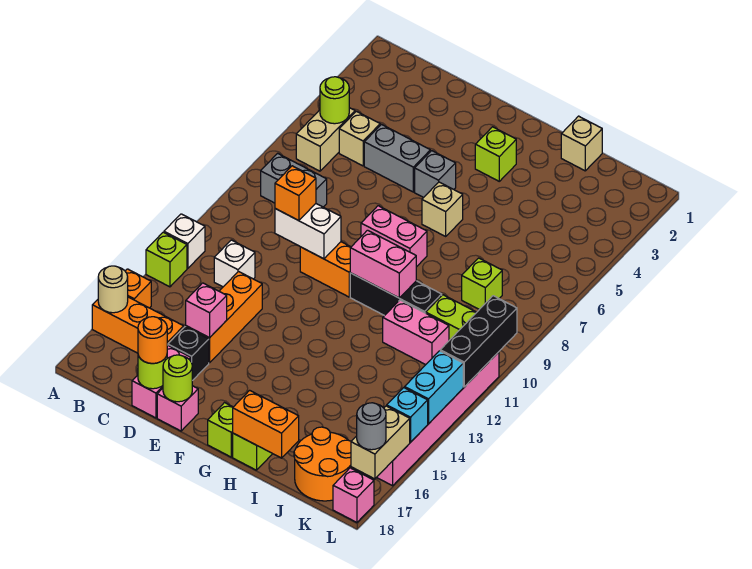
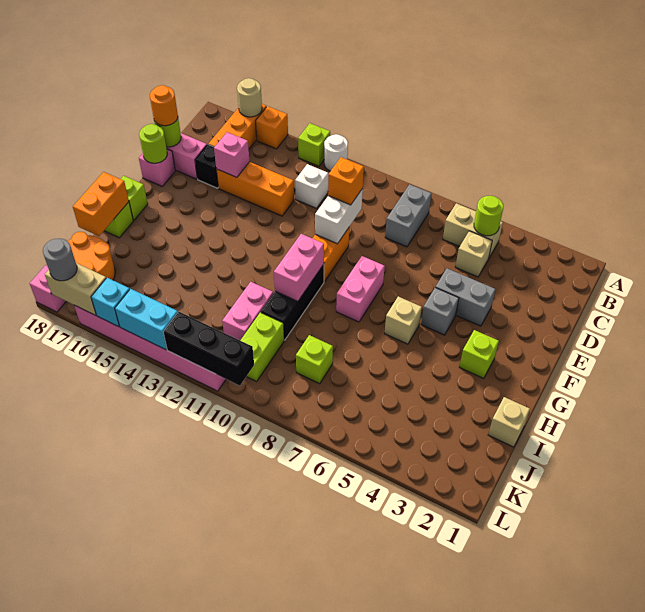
white brick A12 level 1 -> white round brick A12 level 1
grey brick D5:E5 level 1 -> grey brick E4:E5 level 1

